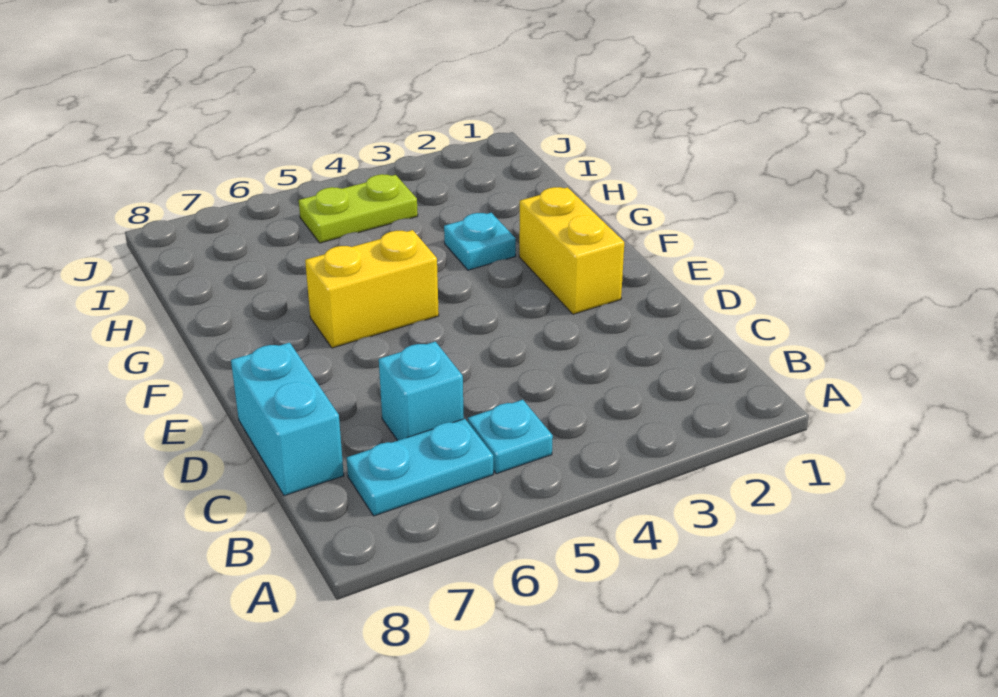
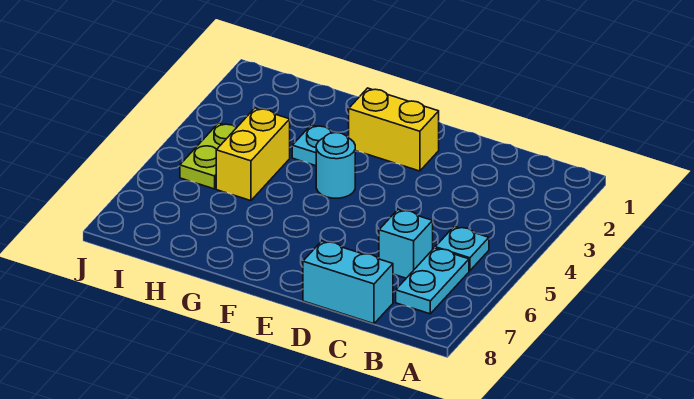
none -> cyan round brick F4 level 1
yellow brick F5:F6 level 1 -> yellow brick H4:H5 level 1

